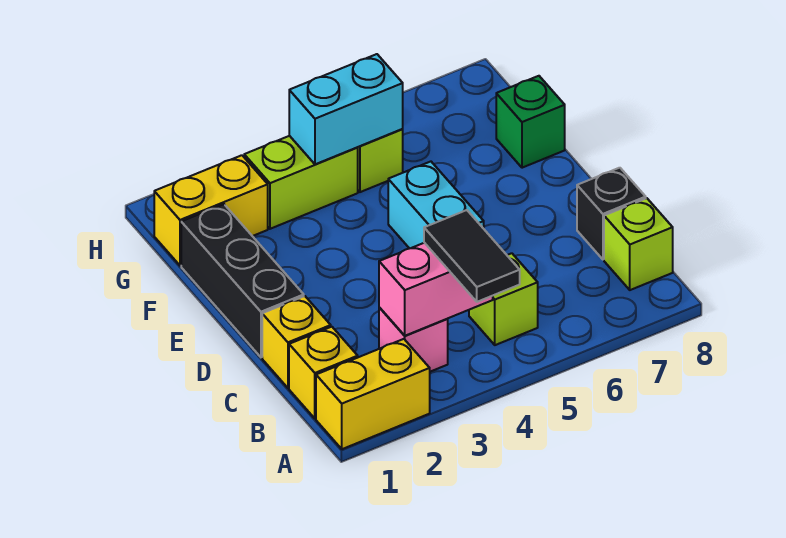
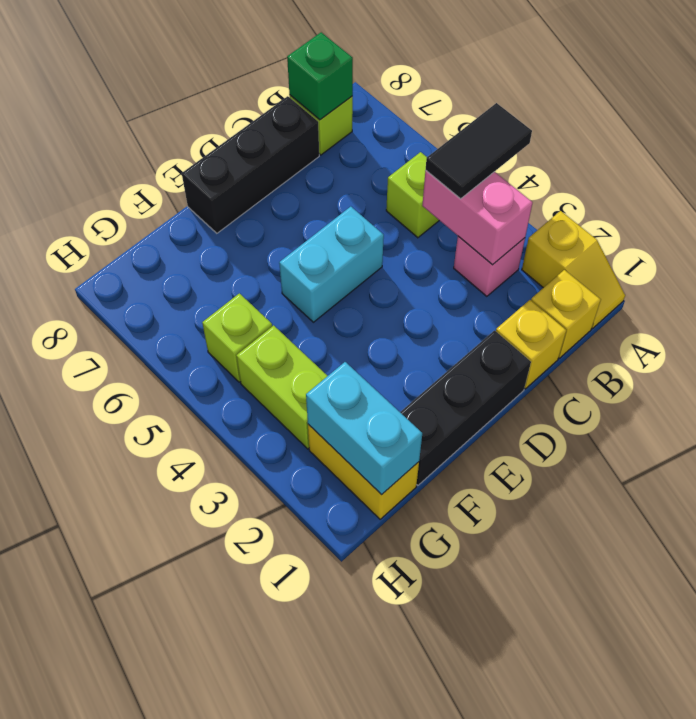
yellow brick A1:A2 level 1 -> yellow slope A1:A2 level 1 top 2
black brick C8 level 1 -> black brick C8:E8 level 1
green brick F8 level 1 -> green brick B8 level 2
cyan brick G4:G5 level 2 -> cyan brick G1:G2 level 2

